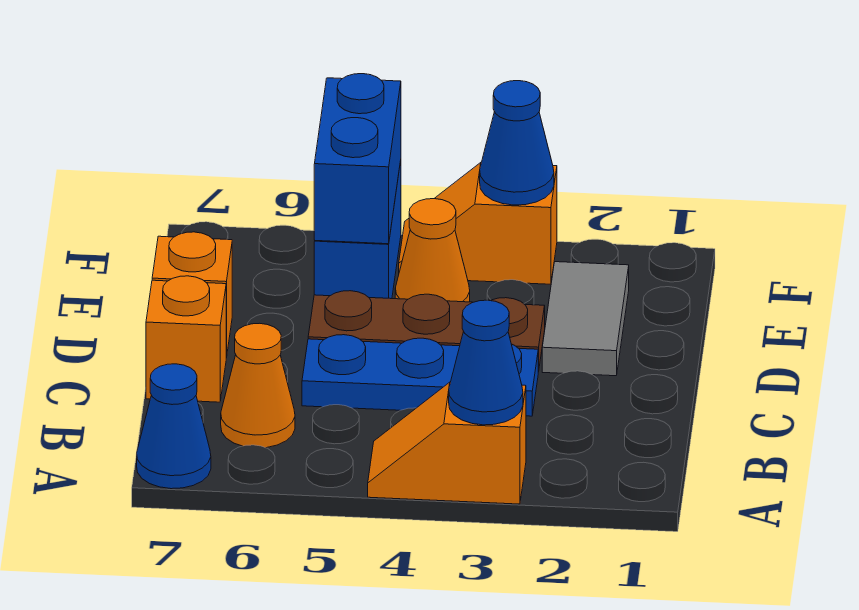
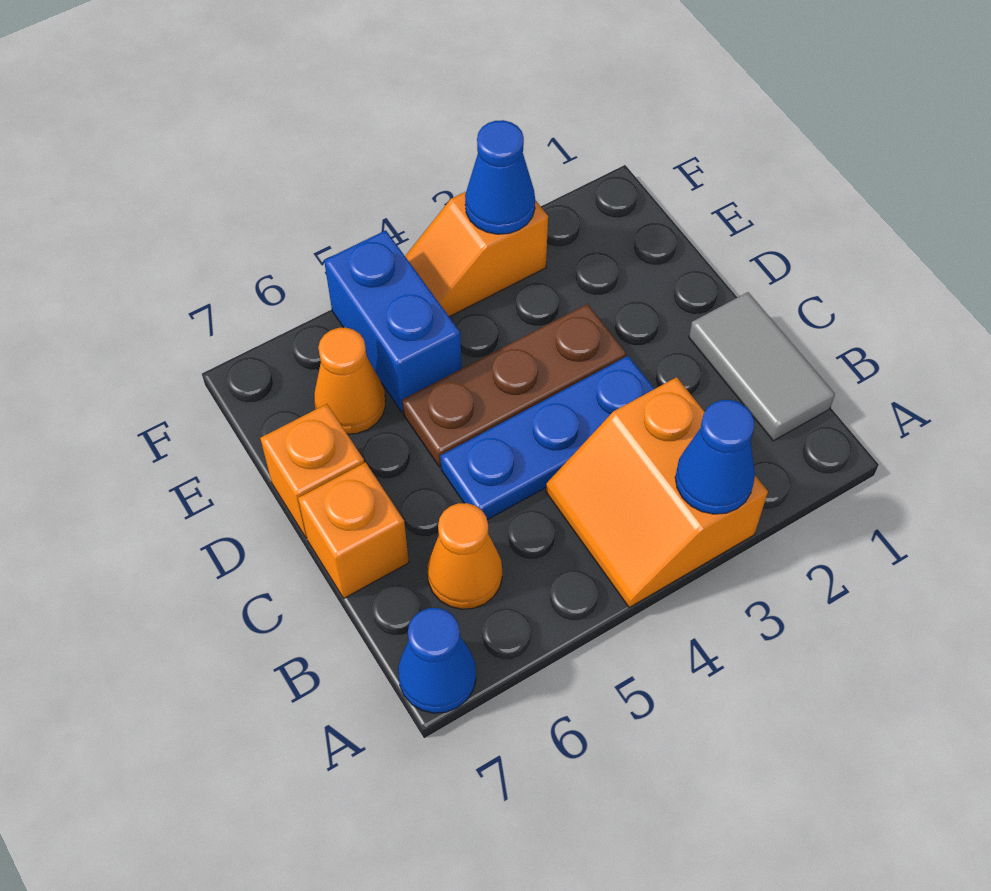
orange slope A3:A4 level 1 top 3 -> orange slope A3:B4 level 1 top 3
grey tile D2:E2 level 1 -> grey tile B1:C1 level 1
orange cone E4 level 1 -> orange cone E6 level 1
blue brick E5:F5 level 2 -> none

